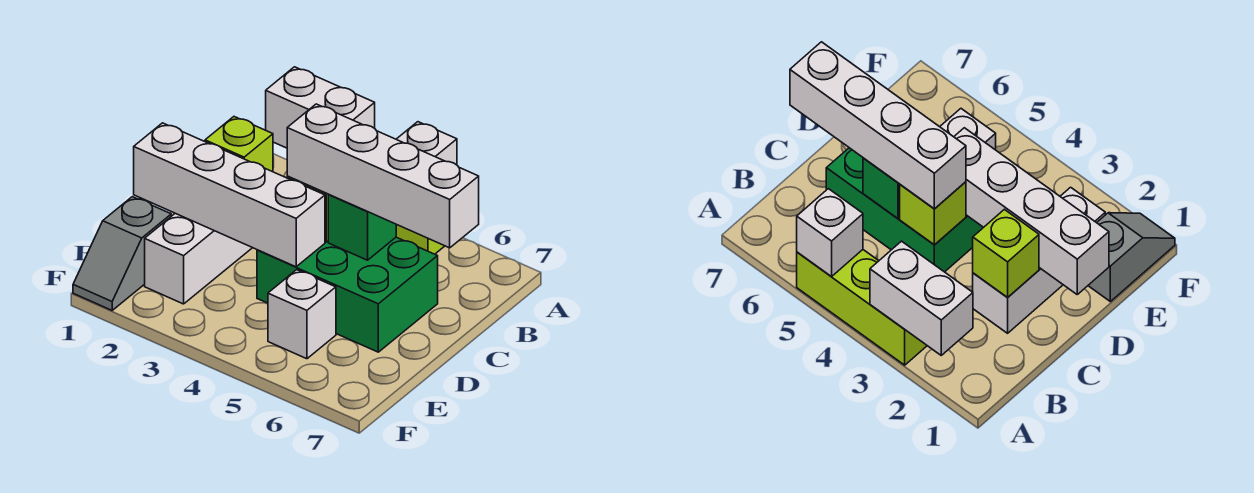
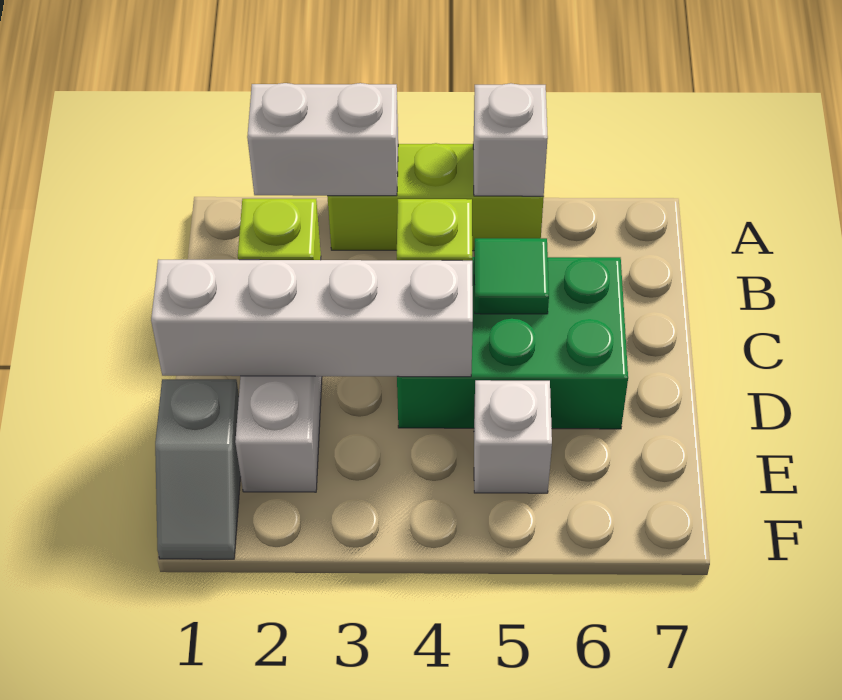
white brick C4:C7 level 3 -> none
green brick C5 level 2 -> green tile C5 level 2

